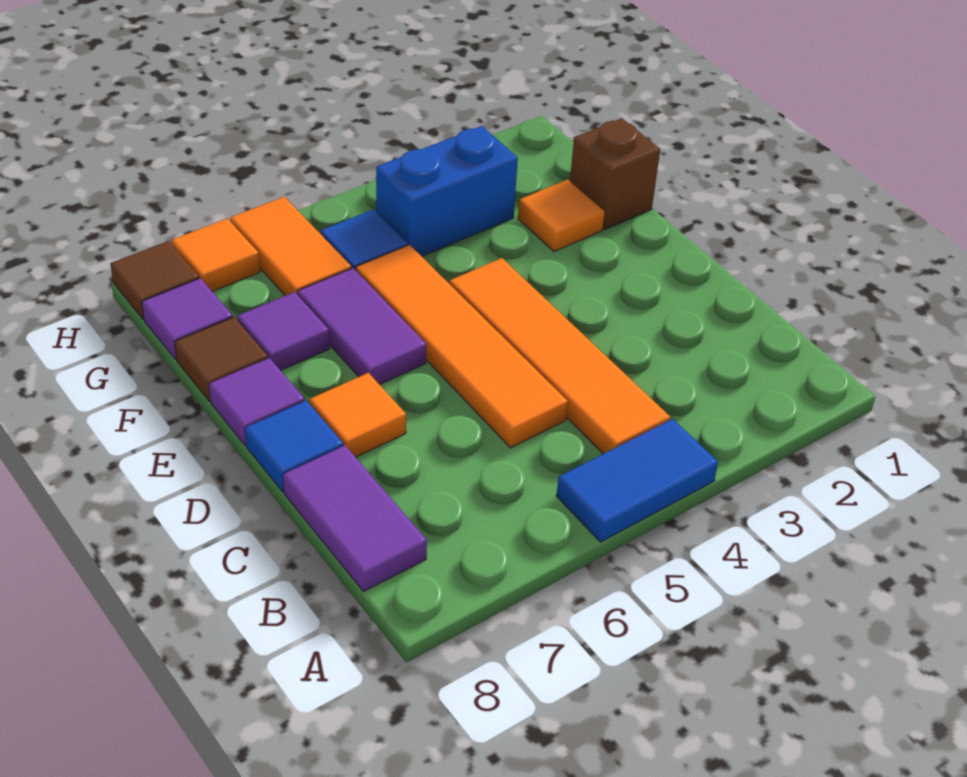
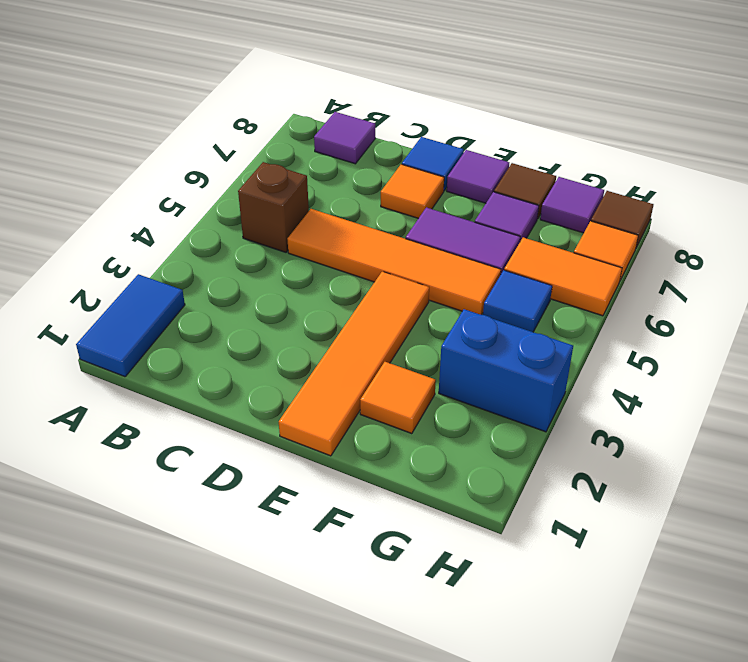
blue tile A4:A5 level 1 -> blue tile A1:A2 level 1
orange tile B4:E4 level 1 -> orange tile E1:E4 level 1
purple tile B8:C8 level 1 -> purple tile B8 level 1
brown brick F1 level 1 -> brown brick B5 level 1
blue brick G3:G4 level 1 -> blue brick G3:H3 level 1

